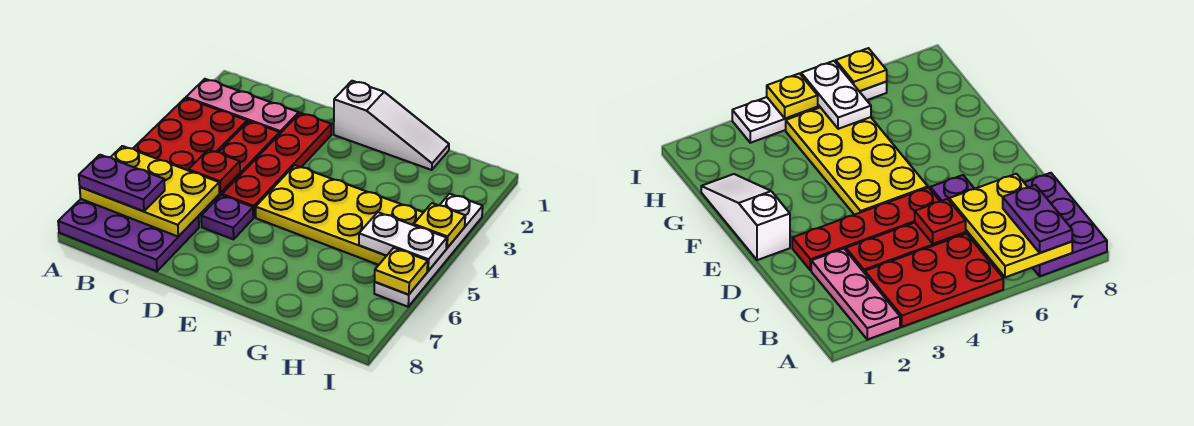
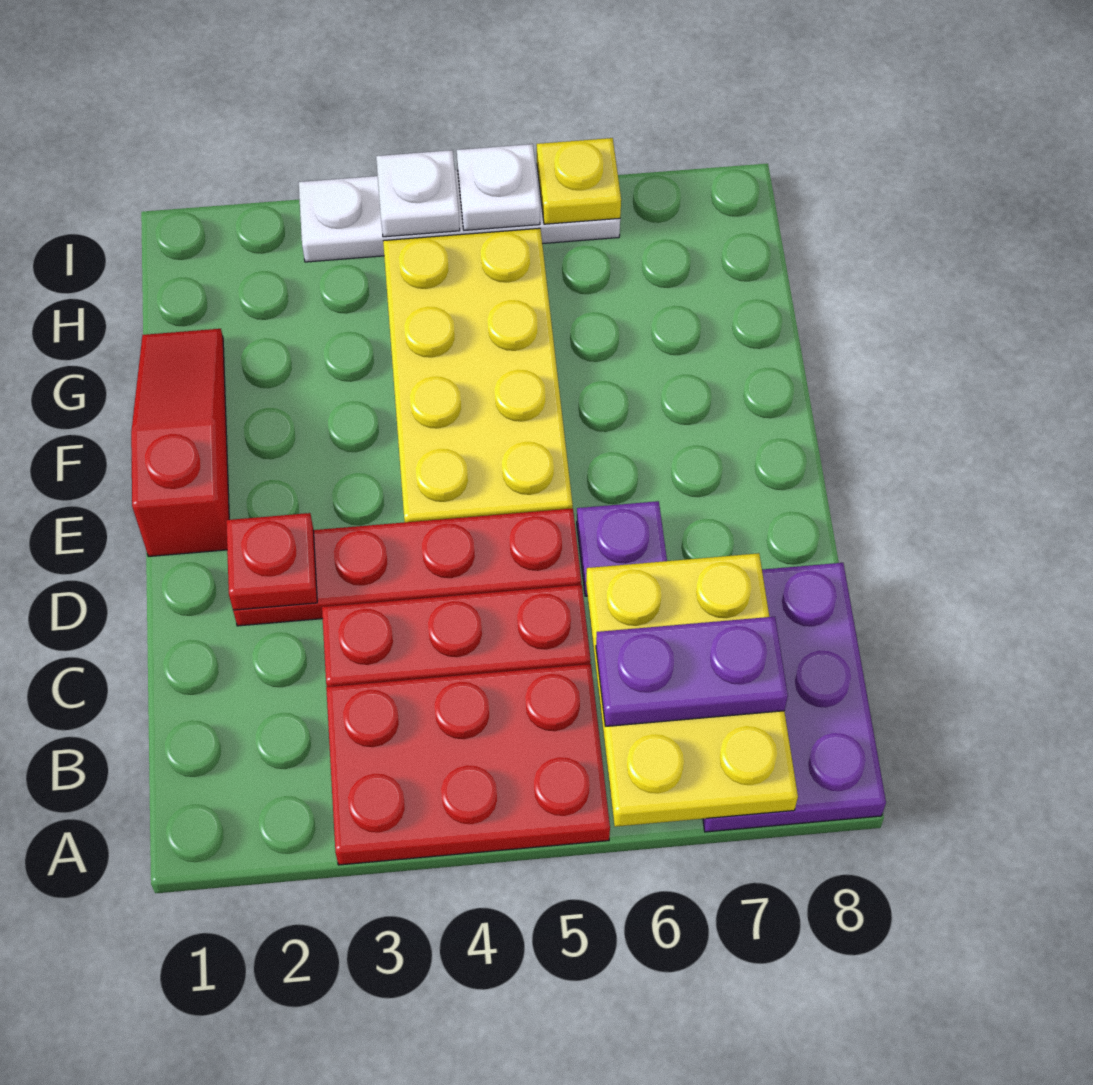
pink plate A2:C2 level 1 -> none
purple plate A7:B7 level 3 -> purple plate B6:B7 level 3
red plate C5 level 2 -> red plate D2 level 2
white slope E1:G1 level 1 top E -> red slope E1:G1 level 1 top E
white plate H5:I5 level 2 -> white plate I5 level 2
yellow plate I4 level 2 -> white plate I4 level 2

